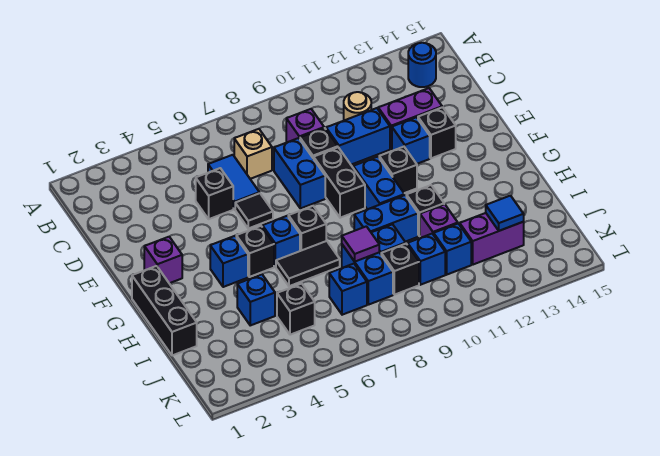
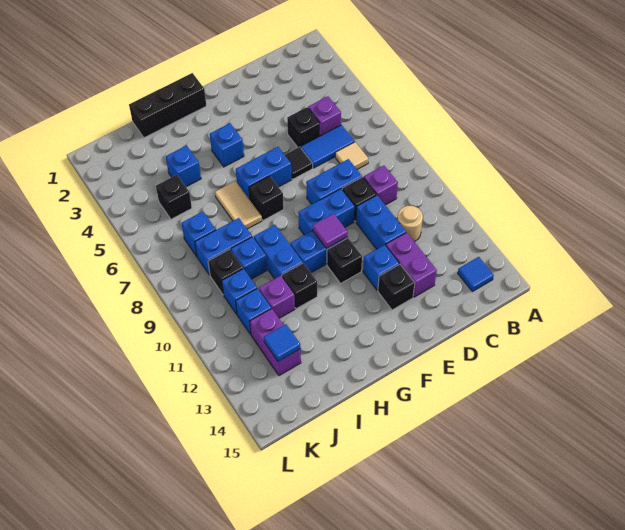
blue round brick B14 level 1 -> blue tile B14 level 1
tan brick C7 level 1 -> tan tile C7 level 1
black brick E9:F9 level 1 -> blue brick E9:F9 level 1
purple brick F2 level 1 -> purple brick C5 level 1
black brick G5 level 1 -> none
blue brick G6 level 1 -> blue brick F6:G6 level 1
black tile H6:H7 level 1 -> tan tile H6:H7 level 1
purple tile I8 level 2 -> purple tile F10 level 2

